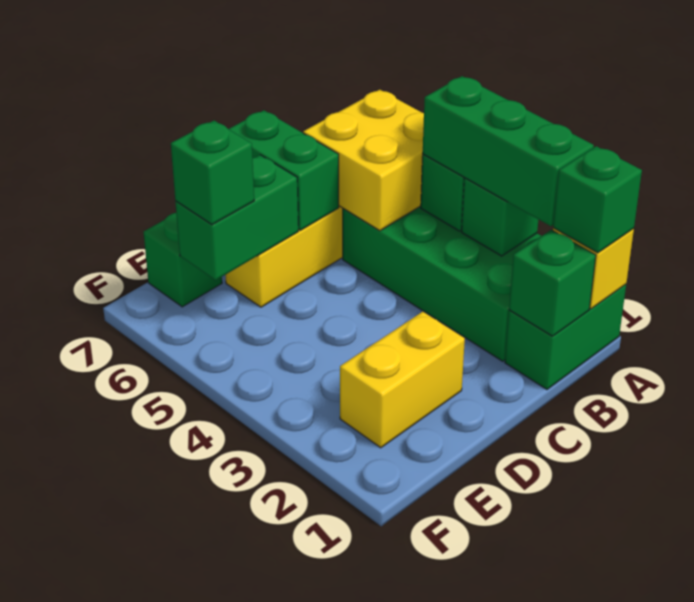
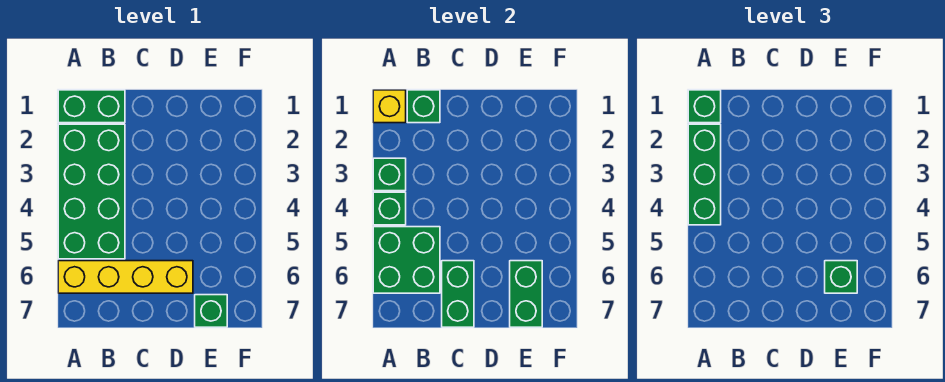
yellow brick A5:B6 level 2 -> green brick A5:B6 level 2
yellow brick D2:E2 level 1 -> none
green brick D6:E6 level 2 -> green brick E6:E7 level 2

